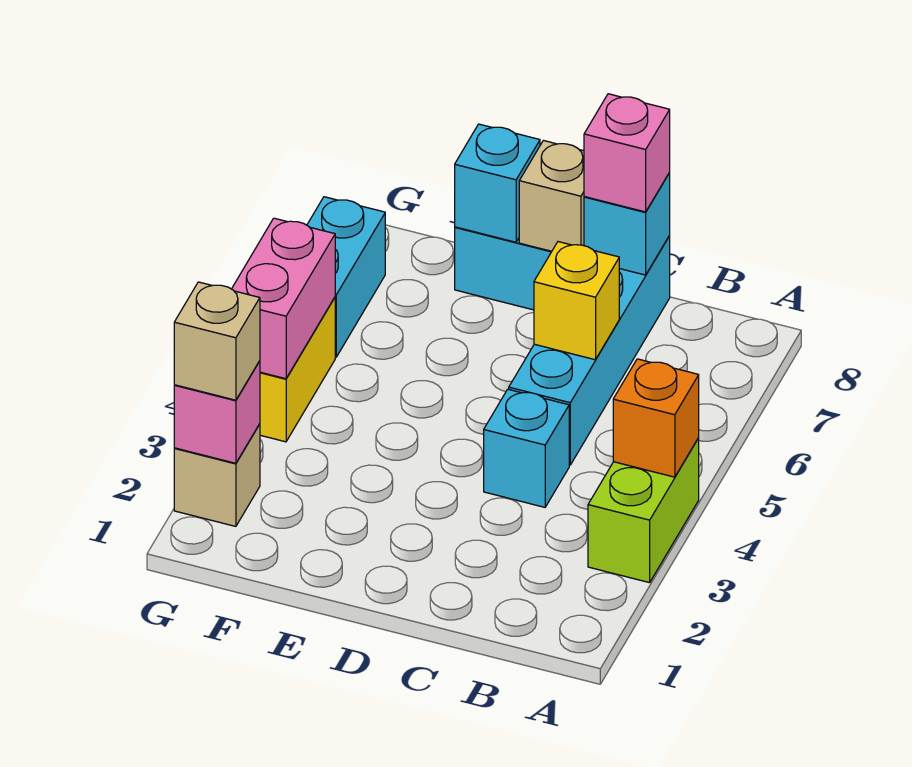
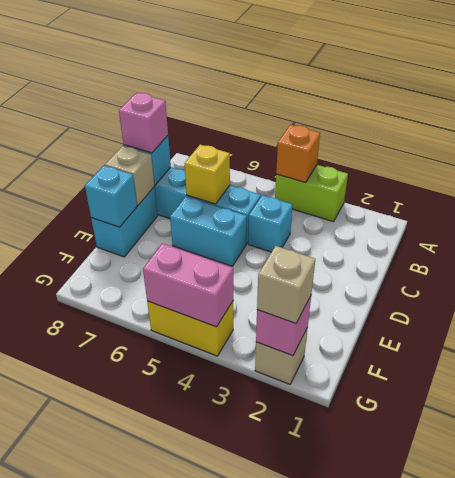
cyan brick G6:G7 level 1 -> cyan brick D5:D6 level 1

